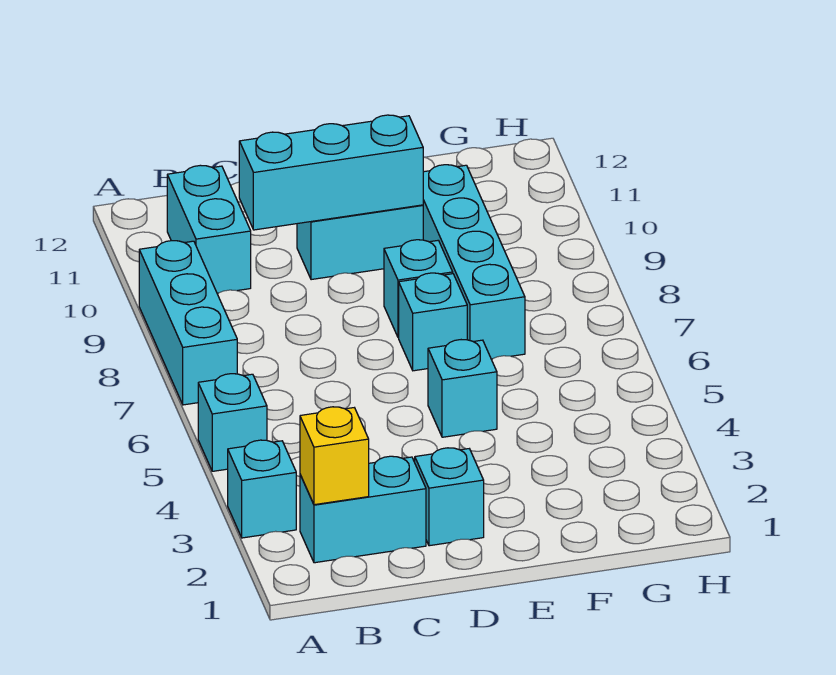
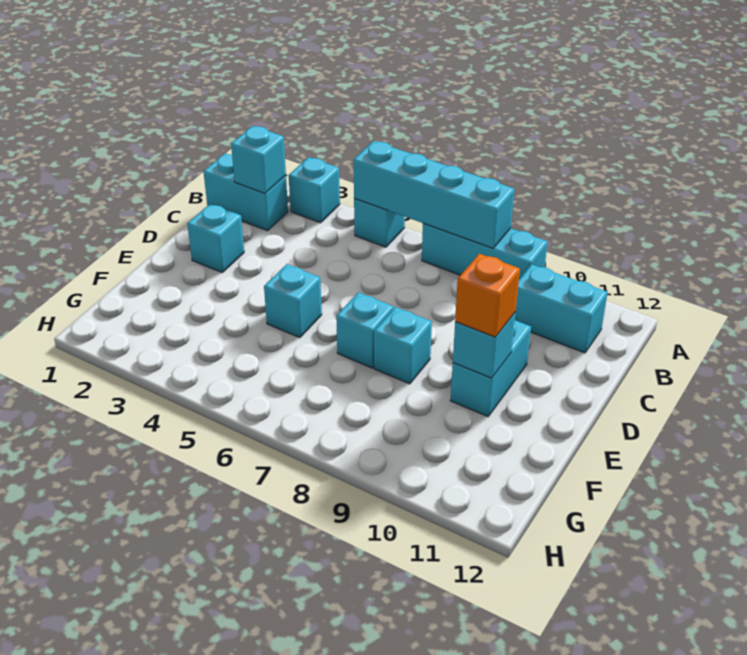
cyan brick B2:C2 level 1 -> cyan brick B1:B2 level 1
yellow brick B2 level 2 -> cyan brick B2 level 2
cyan brick C10:E10 level 2 -> cyan brick E10 level 2
none -> orange brick E10 level 3
cyan brick F7:F10 level 1 -> cyan brick A5:A8 level 2

